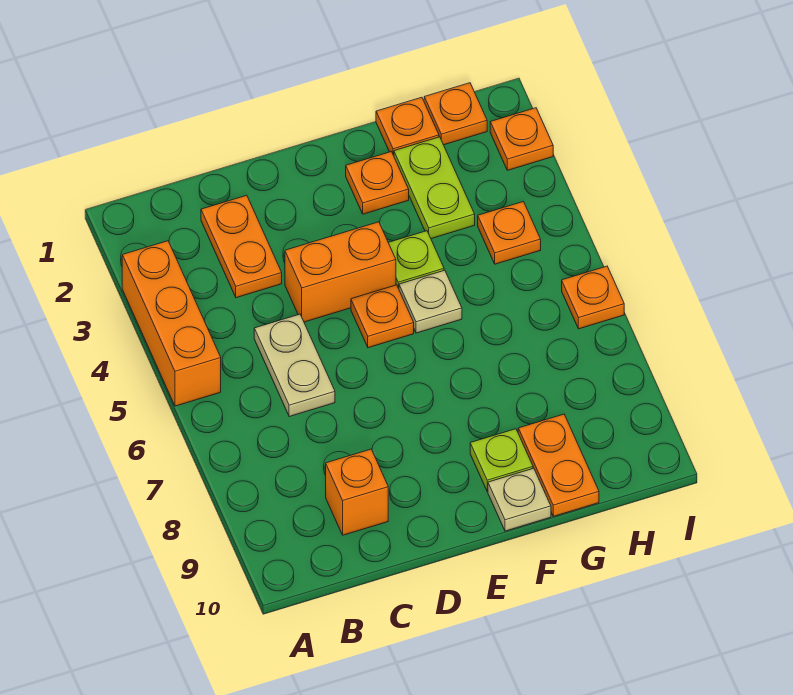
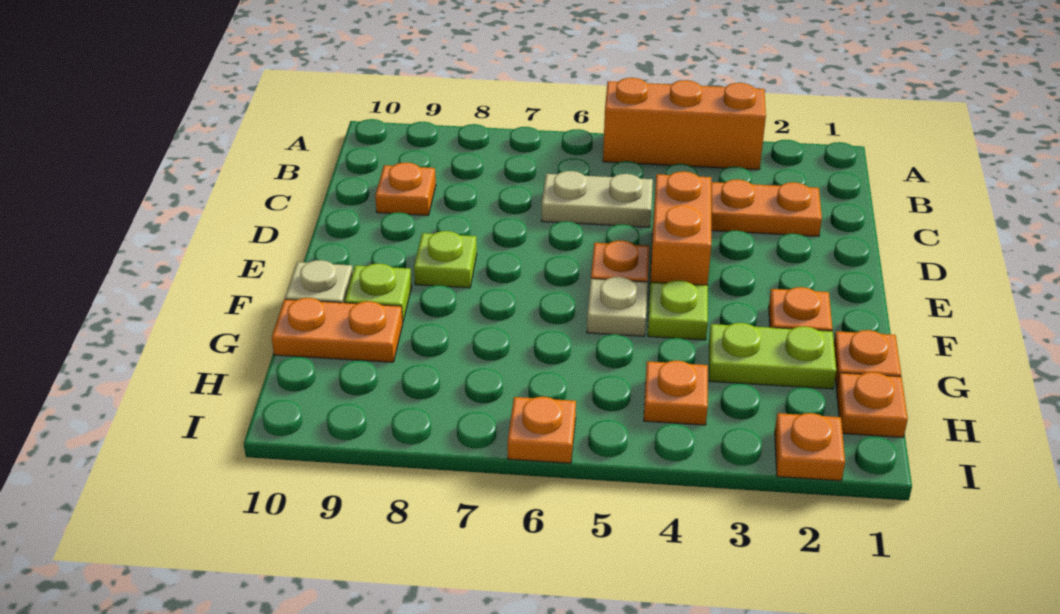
orange brick C9 level 1 -> orange plate C9 level 1
none -> lime plate E8 level 1

